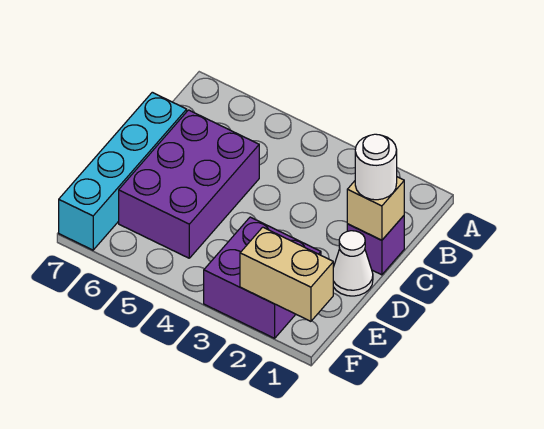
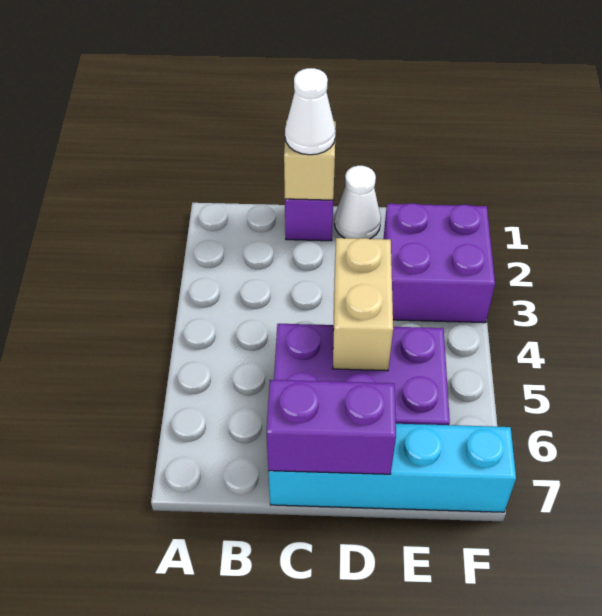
white round brick C1 level 3 -> white cone C1 level 3
none -> purple brick C7:D7 level 2
tan brick F1:F2 level 2 -> tan brick D4:D5 level 2

